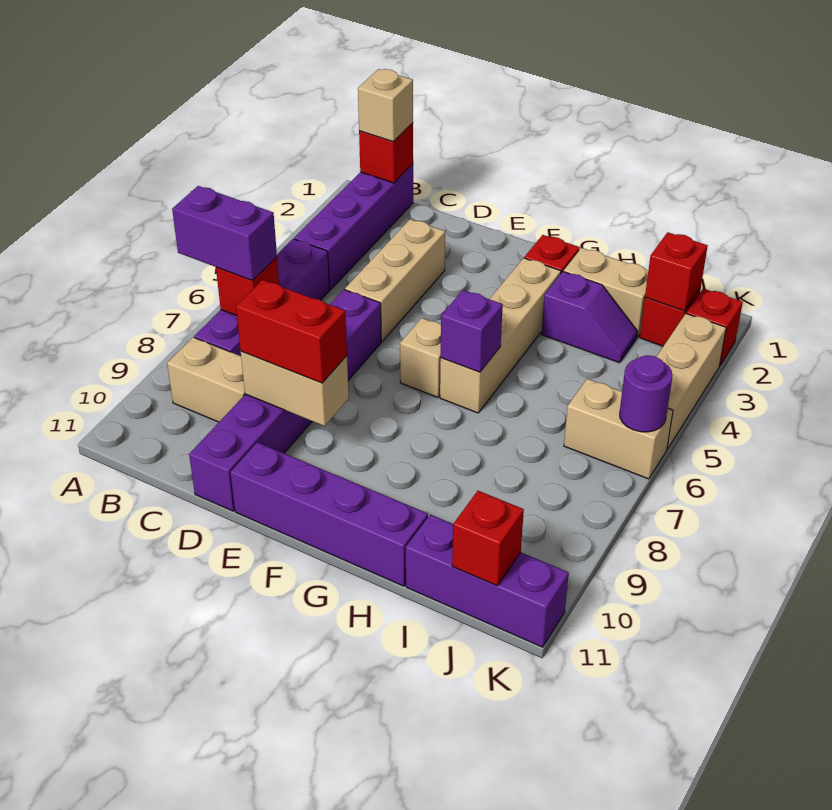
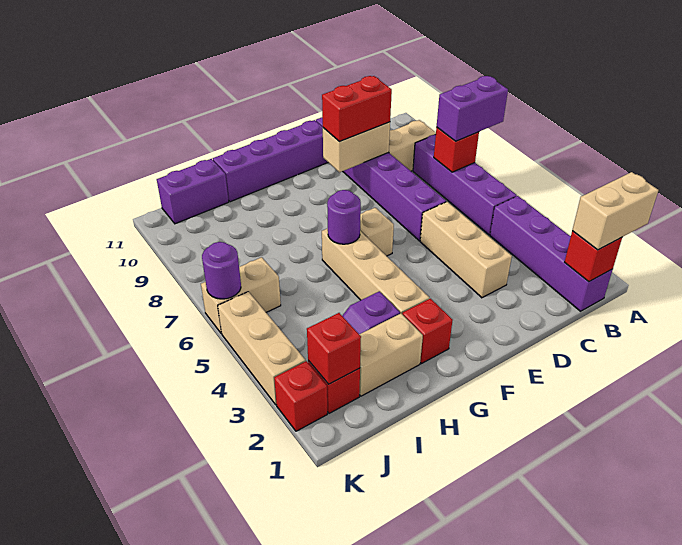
tan brick B1 level 3 -> tan brick A1:B1 level 3
purple brick G6 level 2 -> purple round brick G6 level 2
purple brick I11:K11 level 1 -> purple brick I11:J11 level 1
red brick J11 level 2 -> none

